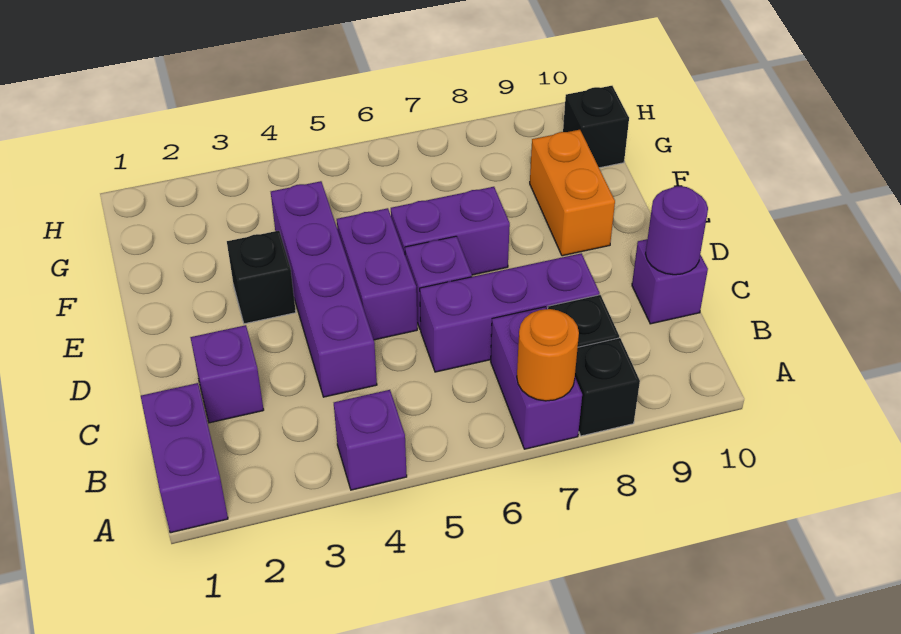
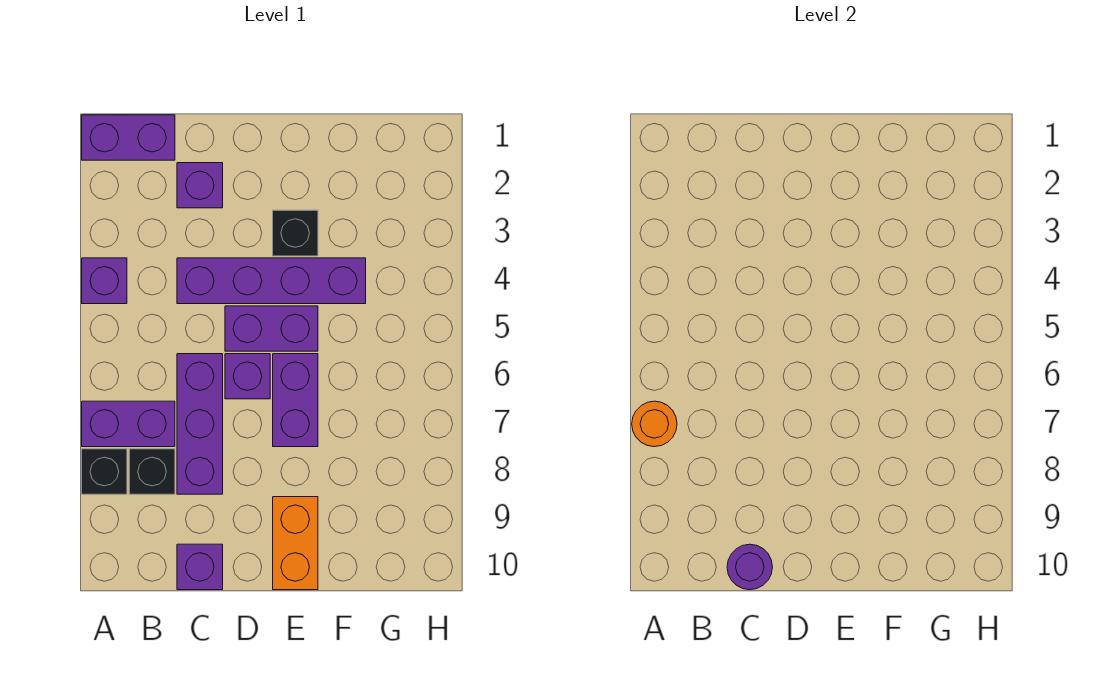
orange brick E9:F9 level 1 -> orange brick E9:E10 level 1
black brick G10 level 1 -> none

